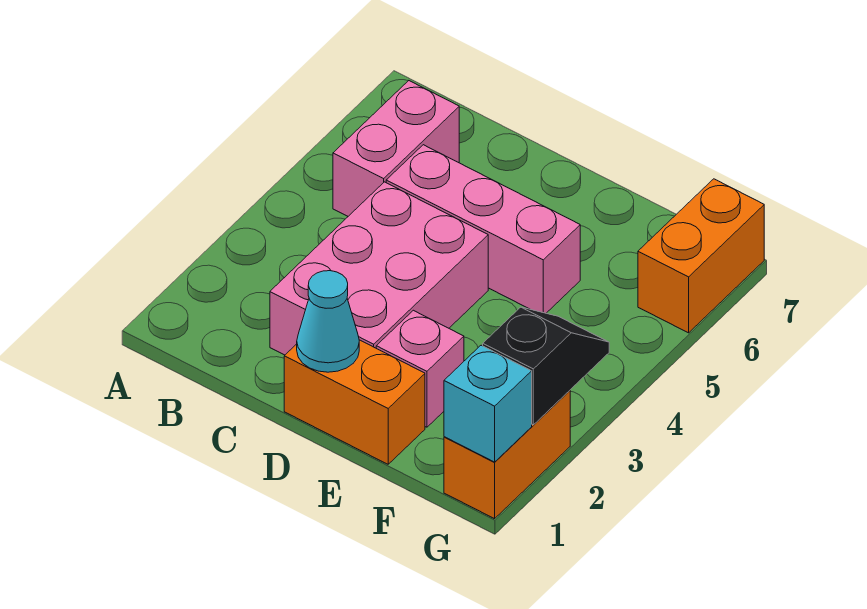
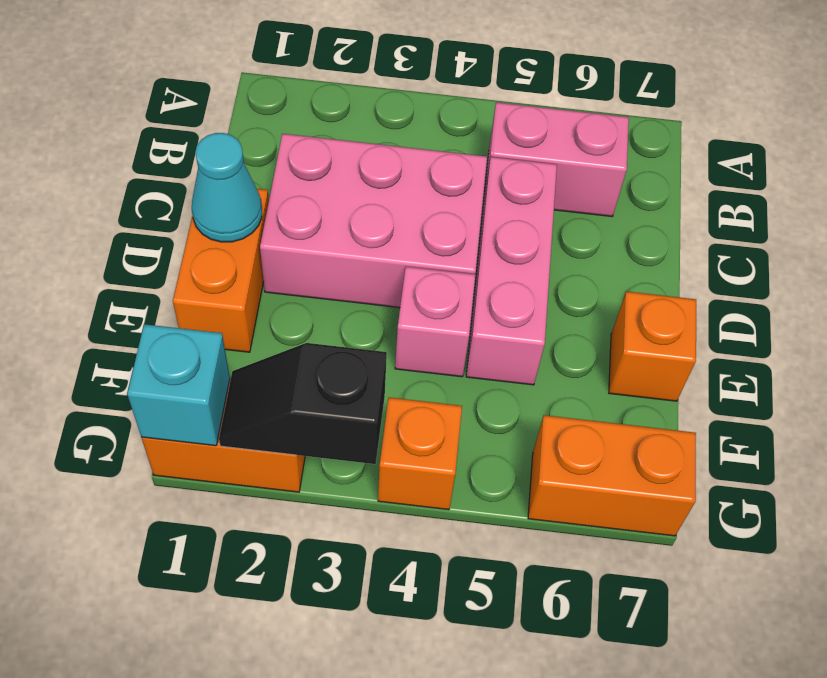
pink brick E2 level 1 -> pink brick E4 level 1
none -> orange brick E7 level 1
black slope G2:G3 level 2 top 2 -> black slope G2:G3 level 2 top 3
none -> orange brick G4 level 1

